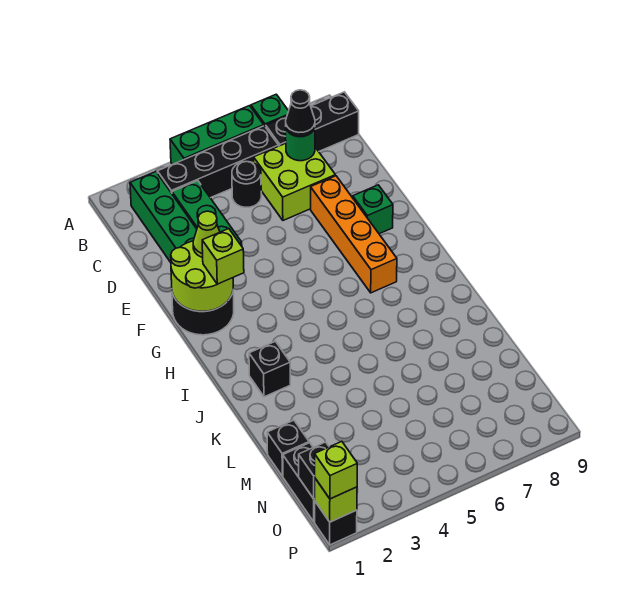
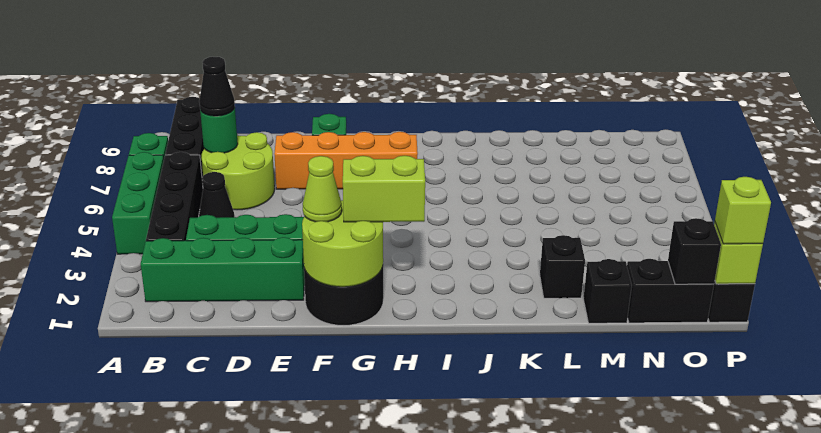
black round brick C5 level 1 -> black cone C5 level 1
lime brick C6:D7 level 1 -> lime round brick C6:D7 level 1
lime brick G2 level 3 -> lime brick G2:H2 level 3
black brick J2 level 1 -> black brick L2 level 1

